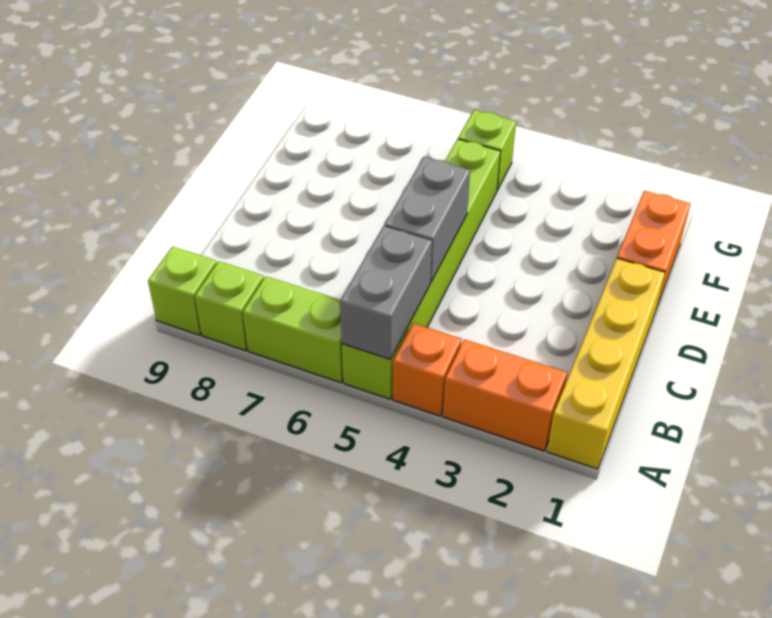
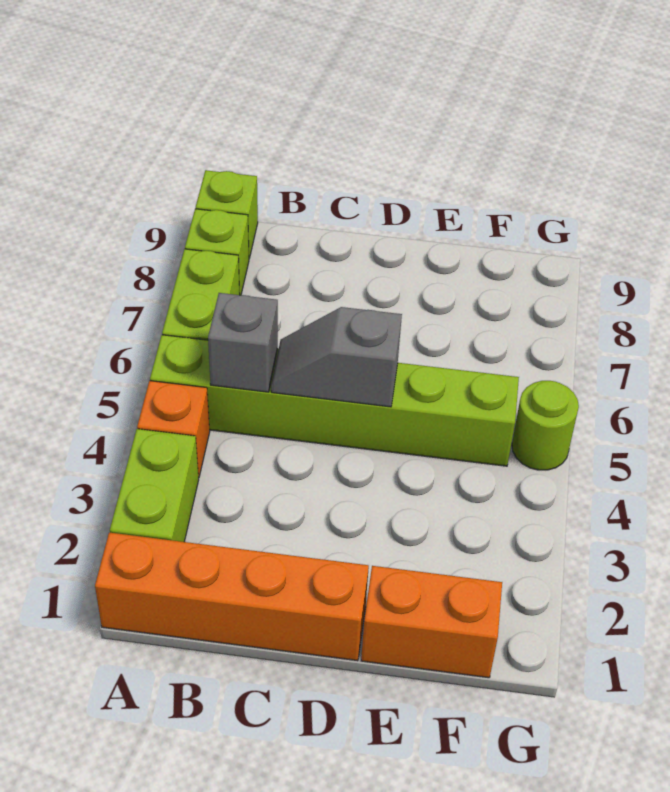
yellow brick A1:D1 level 1 -> orange brick A1:D1 level 1
orange brick A2:A3 level 1 -> lime brick A2:A3 level 1
grey brick A5:B5 level 2 -> grey brick B5 level 2
grey brick C5:D5 level 2 -> grey slope C5:D5 level 2 top D
lime brick G5 level 1 -> lime round brick G5 level 1

